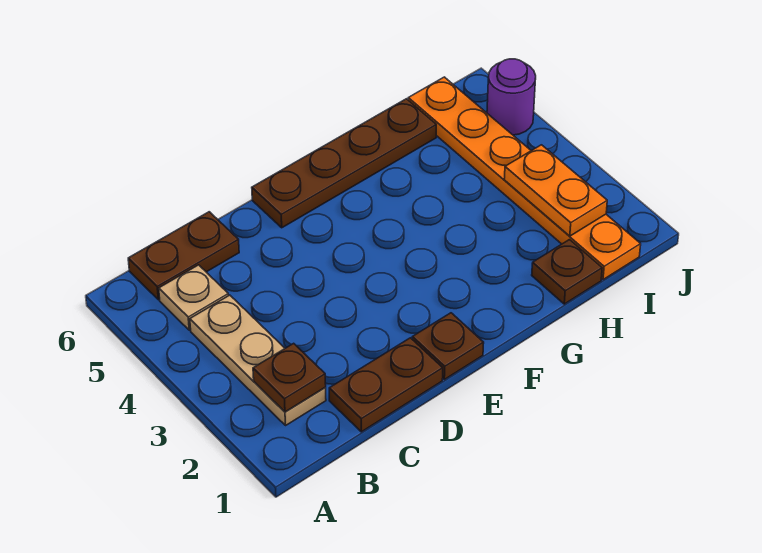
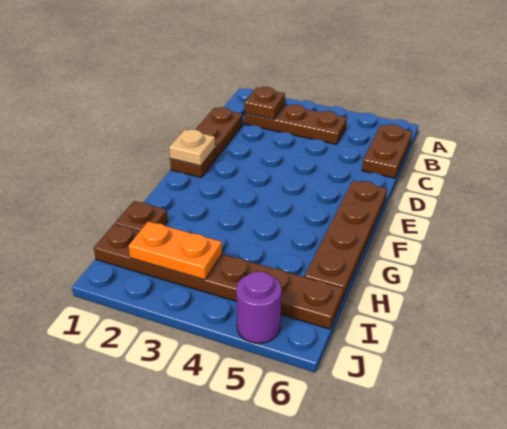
tan plate B2:B4 level 1 -> brown plate B2:B4 level 1
tan plate B5 level 1 -> tan plate E1 level 2
orange plate I1:I6 level 1 -> brown plate I1:I6 level 1

